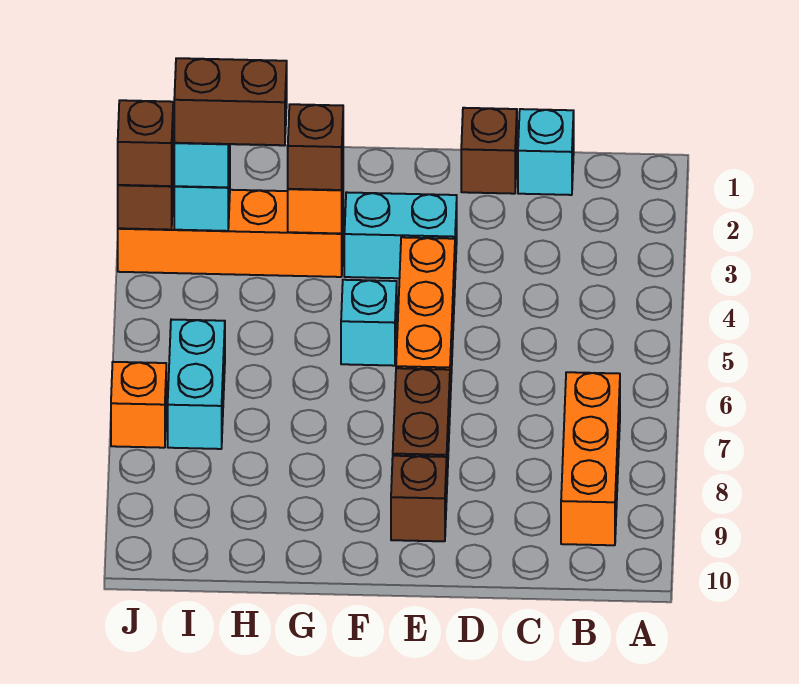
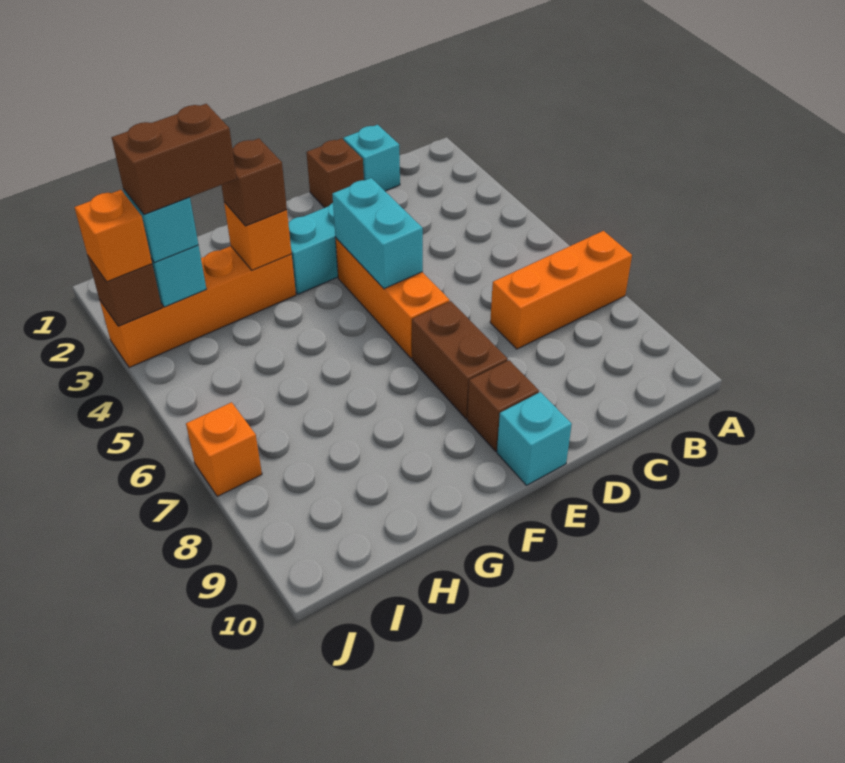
orange brick B7:B9 level 1 -> orange brick A7:C7 level 1
cyan brick F5 level 1 -> cyan brick E10 level 1
cyan brick I6:I7 level 1 -> cyan brick E4:E5 level 2
brown brick J3 level 3 -> orange brick J3 level 3

